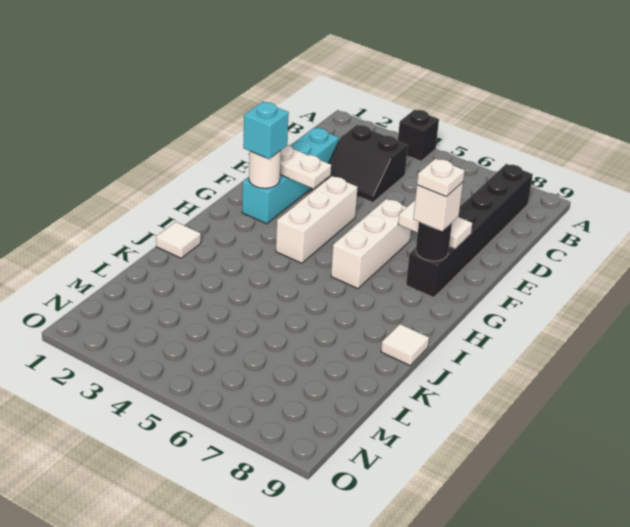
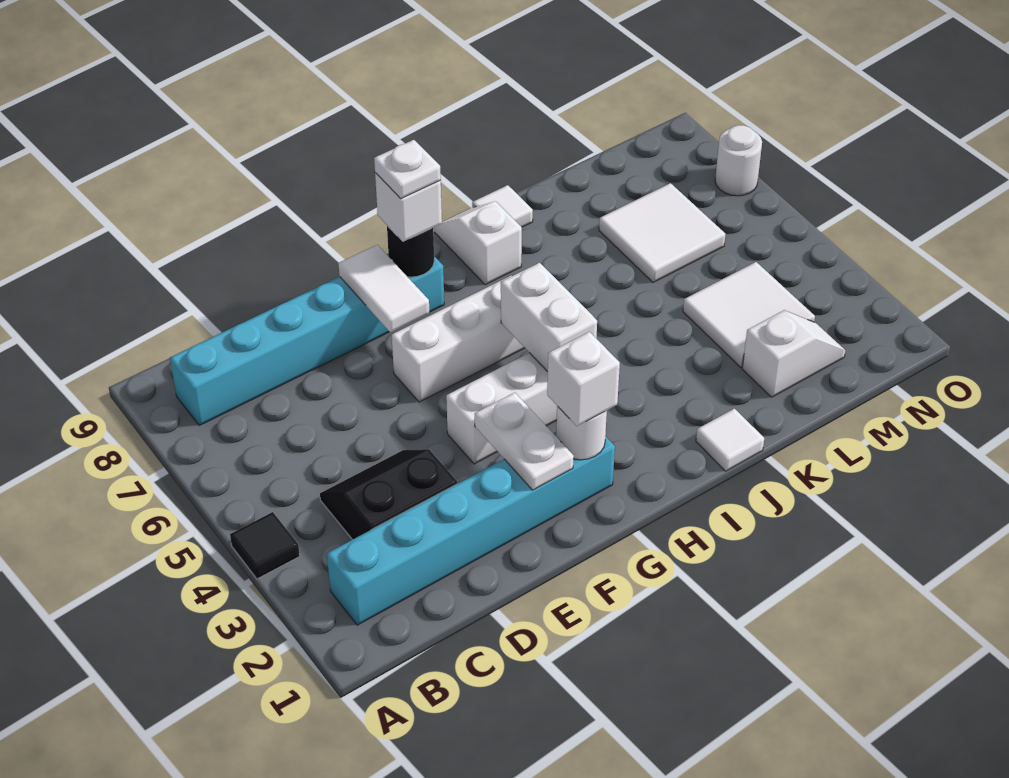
black brick A4 level 1 -> black tile A4 level 1
black brick B8:G8 level 1 -> cyan brick B8:G8 level 1
black slope C3:D4 level 1 top C -> black slope C3:D4 level 1 top 3
cyan brick D2:G2 level 1 -> cyan brick B2:G2 level 1
cyan brick G2 level 3 -> white brick G2 level 3
none -> white brick H4:H5 level 2
none -> white slope I8:I9 level 1 top 8
none -> white slope L2:M2 level 1 top L
none -> white tile L3:M4 level 1
none -> white tile L6:M7 level 1
none -> white round brick O7 level 1

